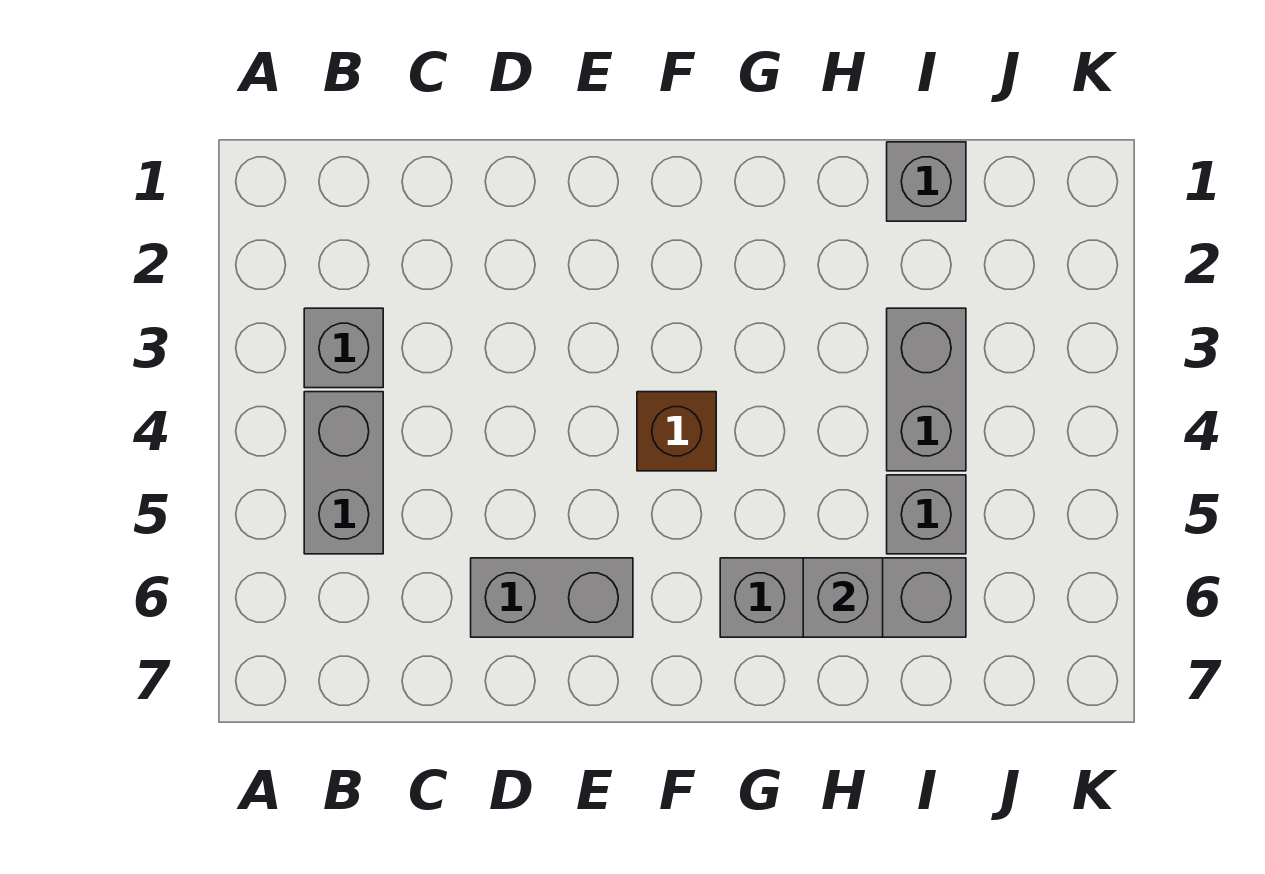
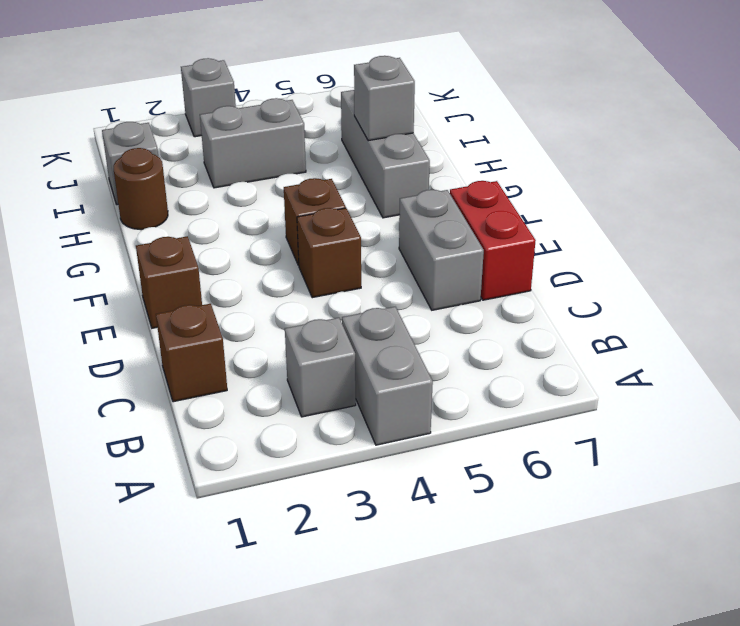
grey brick B4:B5 level 1 -> grey brick A4:B4 level 1
none -> brown brick C1 level 1
none -> red brick D7:E7 level 1
none -> brown brick E1 level 1
none -> brown brick E4 level 1
none -> brown round brick H1 level 1
grey brick I5 level 1 -> grey brick K3 level 1

